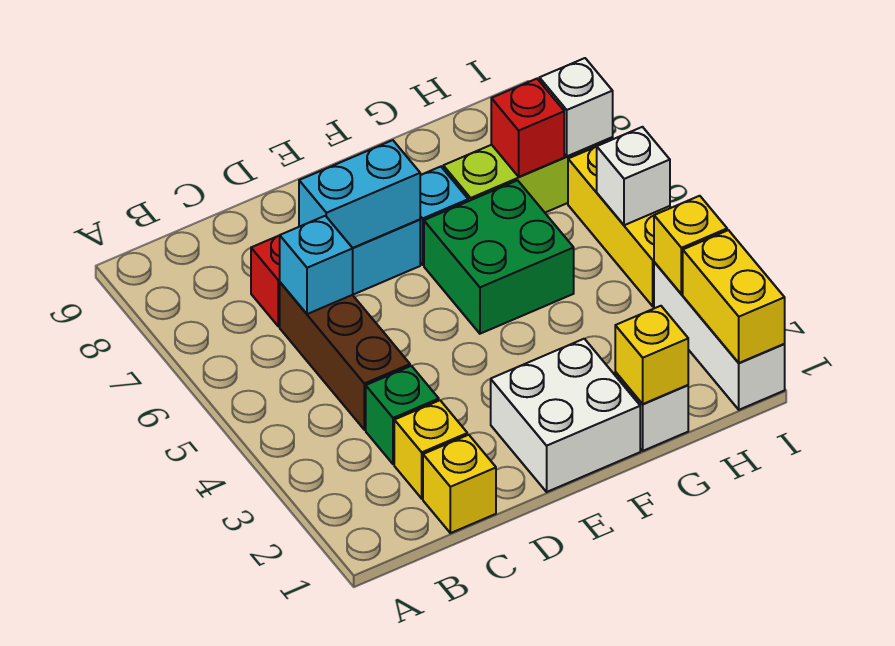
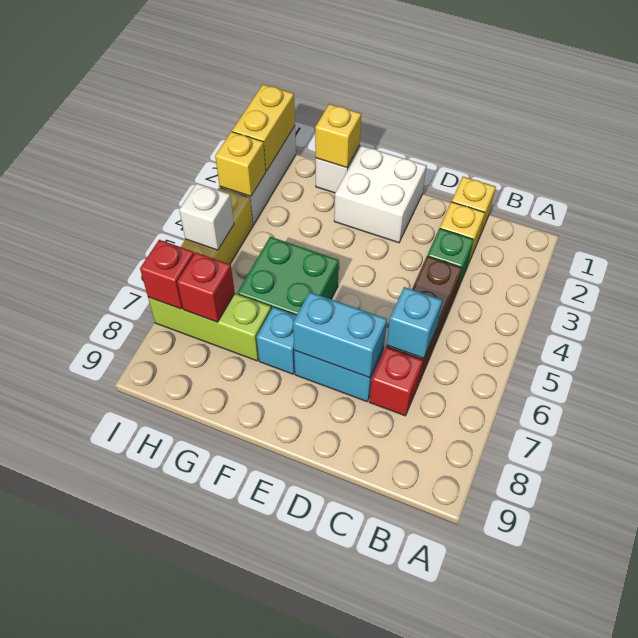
white brick I7 level 2 -> red brick I7 level 2

